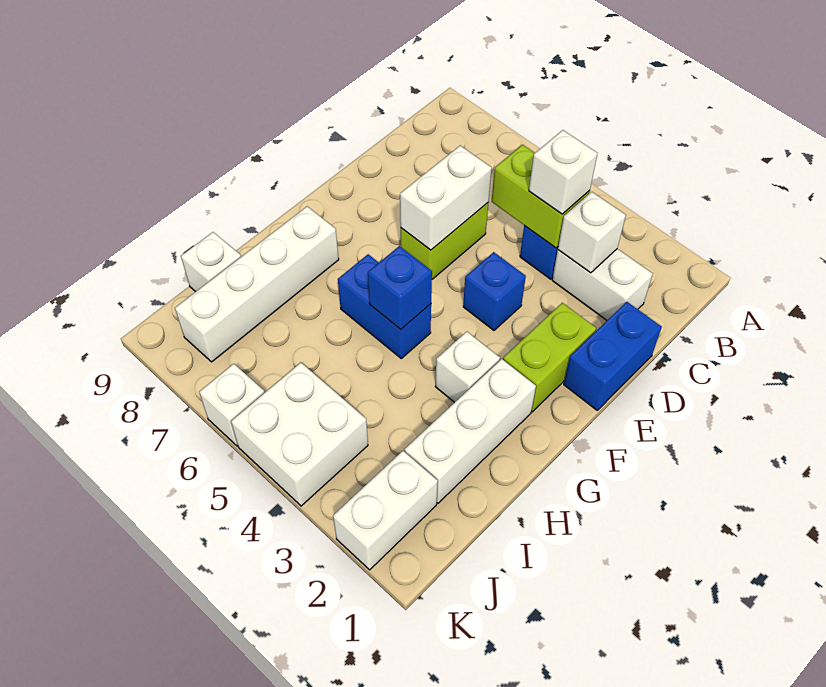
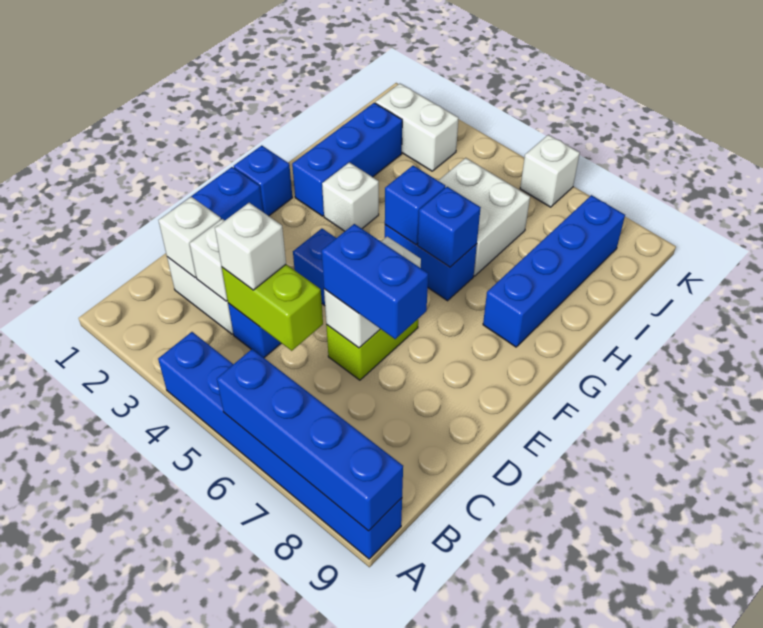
none -> blue brick A4:A9 level 1
none -> blue brick A6:A9 level 2
none -> blue brick D6:D7 level 3
lime brick E2:F2 level 1 -> none
none -> blue brick F1 level 1
white brick G2:I2 level 1 -> blue brick G2:I2 level 1
none -> blue brick G6 level 2
white brick G8:J8 level 1 -> blue brick G8:J8 level 1
white brick I9 level 1 -> white brick C2 level 2
white brick J2:K2 level 1 -> white brick J2:J3 level 1
white brick J4:K5 level 1 -> white brick H5:I6 level 1

